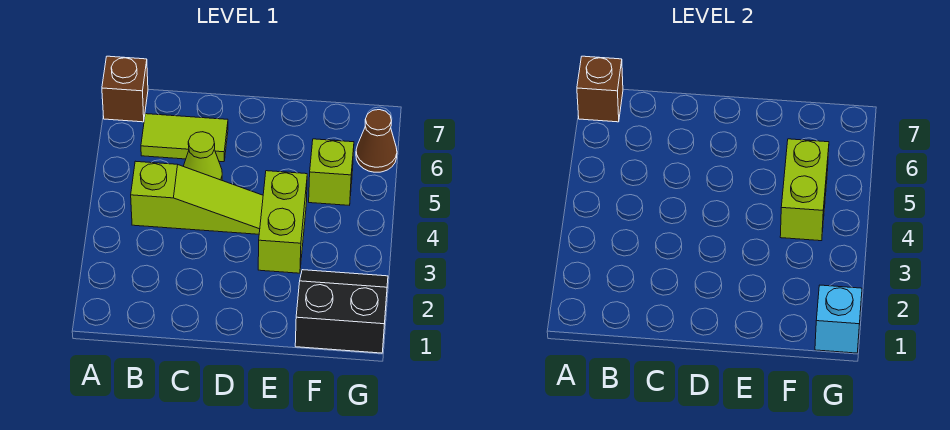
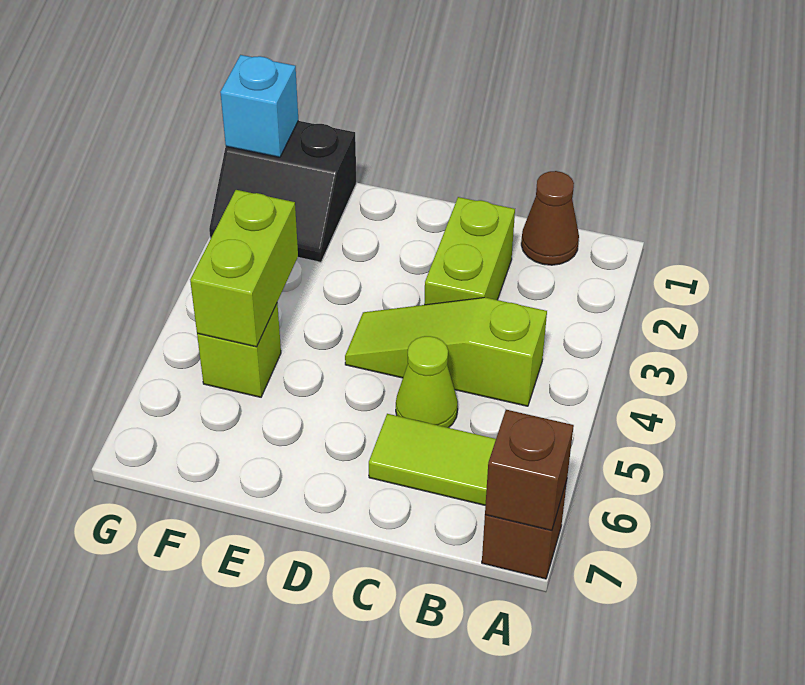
lime brick E3:E4 level 1 -> lime brick C2:C3 level 1
brown cone G6 level 1 -> brown cone B1 level 1

